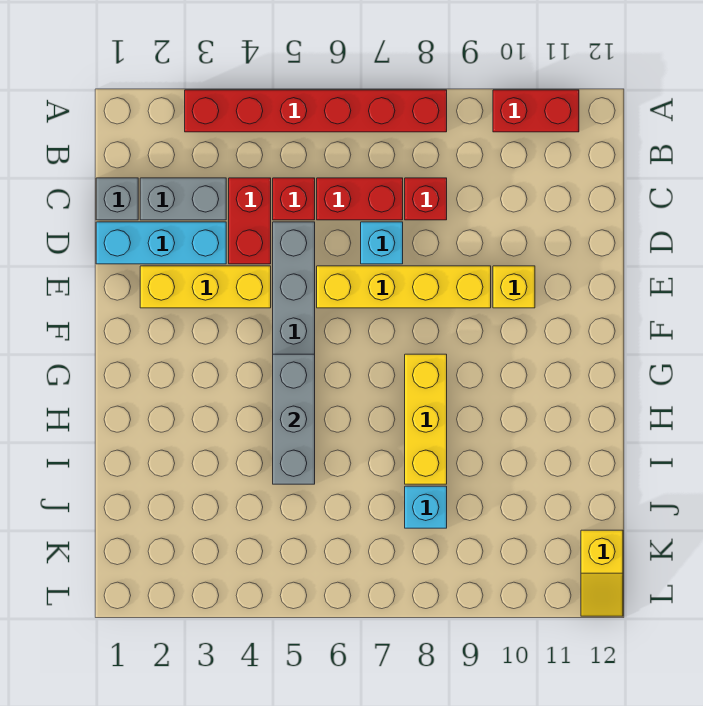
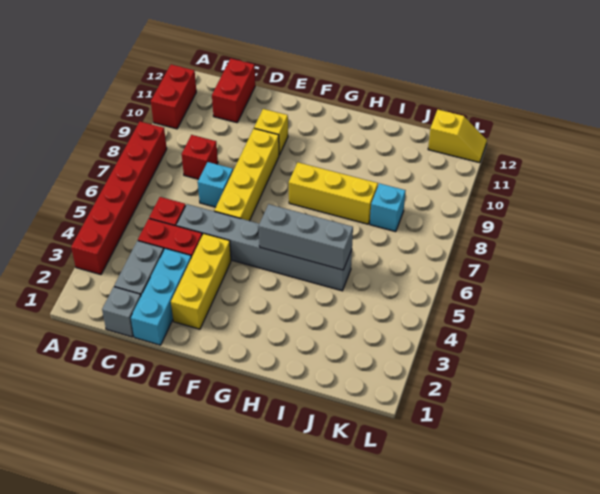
red brick C6:C7 level 1 -> red brick C11:C12 level 1

